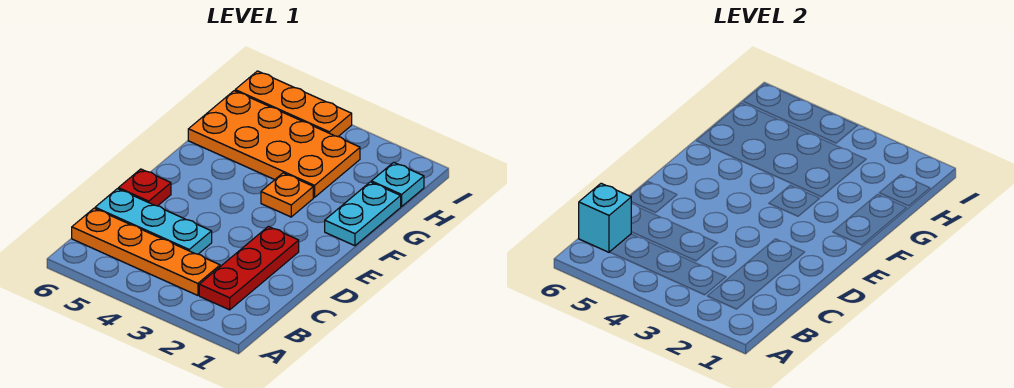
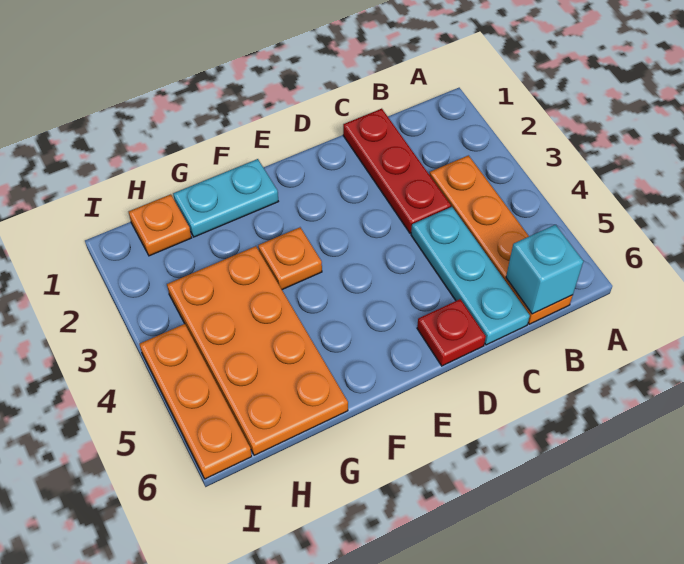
red plate B2:D2 level 1 -> red plate C1:C3 level 1
cyan plate H1 level 1 -> orange plate H1 level 1

